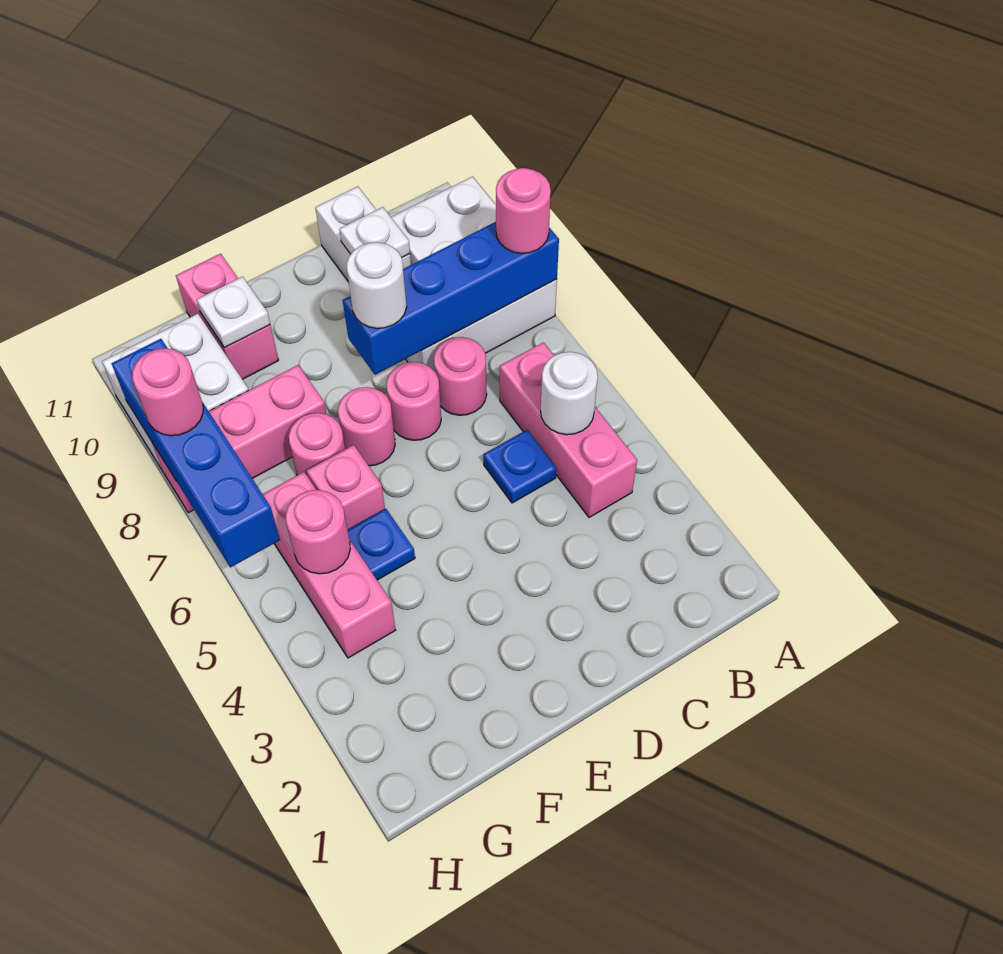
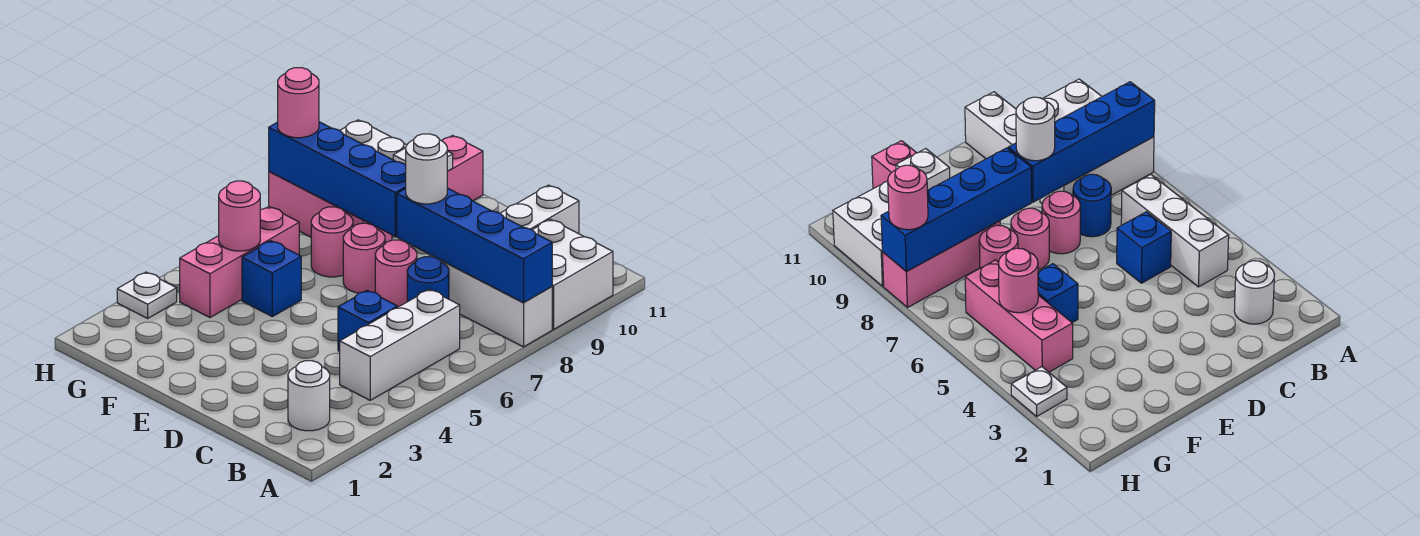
pink round brick A8 level 3 -> none
pink brick B4:B6 level 1 -> white brick B4:B6 level 1
white round brick B5 level 2 -> white round brick B2 level 1
blue plate C5 level 1 -> blue brick C5 level 1
pink round brick C7 level 1 -> blue round brick C7 level 1
white plate C10 level 2 -> white plate H3 level 1
blue plate F5 level 1 -> blue brick F5 level 1
pink brick F6 level 1 -> none
blue brick H6:H9 level 2 -> blue brick E8:H8 level 2

